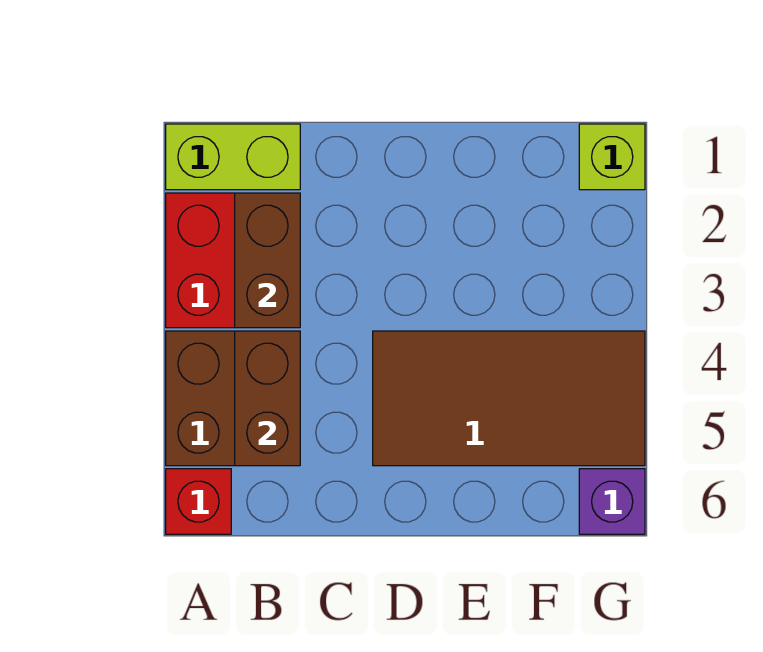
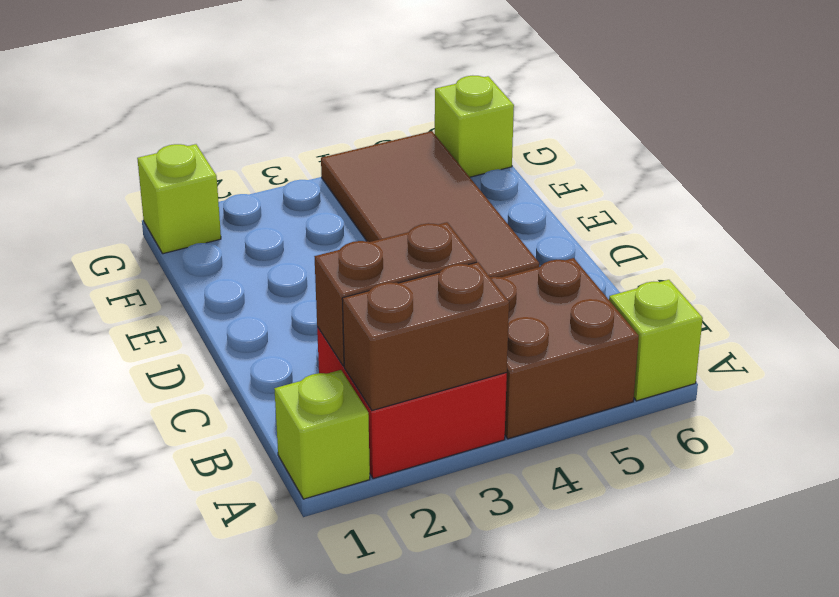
lime brick A1:B1 level 1 -> lime brick A1 level 1
red brick A6 level 1 -> lime brick A6 level 1
brown brick B4:B5 level 2 -> brown brick A2:A3 level 2
purple brick G6 level 1 -> lime brick G6 level 1

